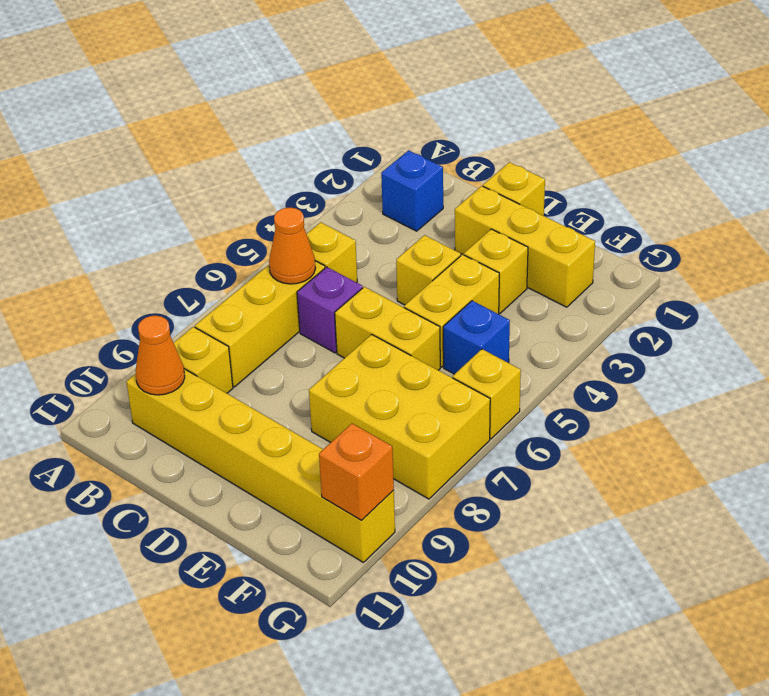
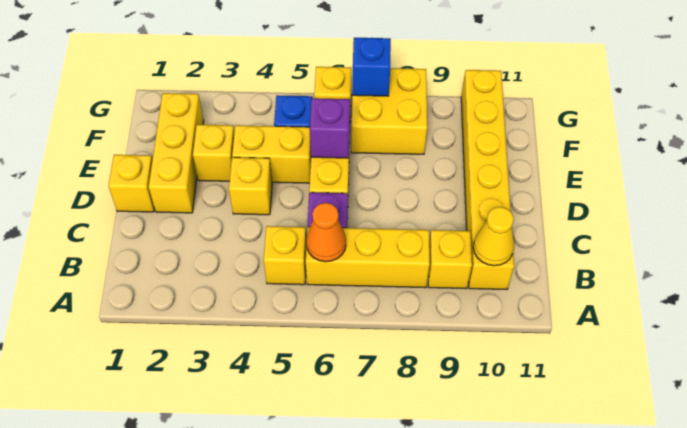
blue brick B2 level 1 -> blue brick G7 level 2
orange cone B10 level 2 -> yellow cone B10 level 2
none -> purple brick E6 level 2
yellow brick E7:G8 level 1 -> yellow brick F7:G8 level 1
orange brick G10 level 2 -> none

